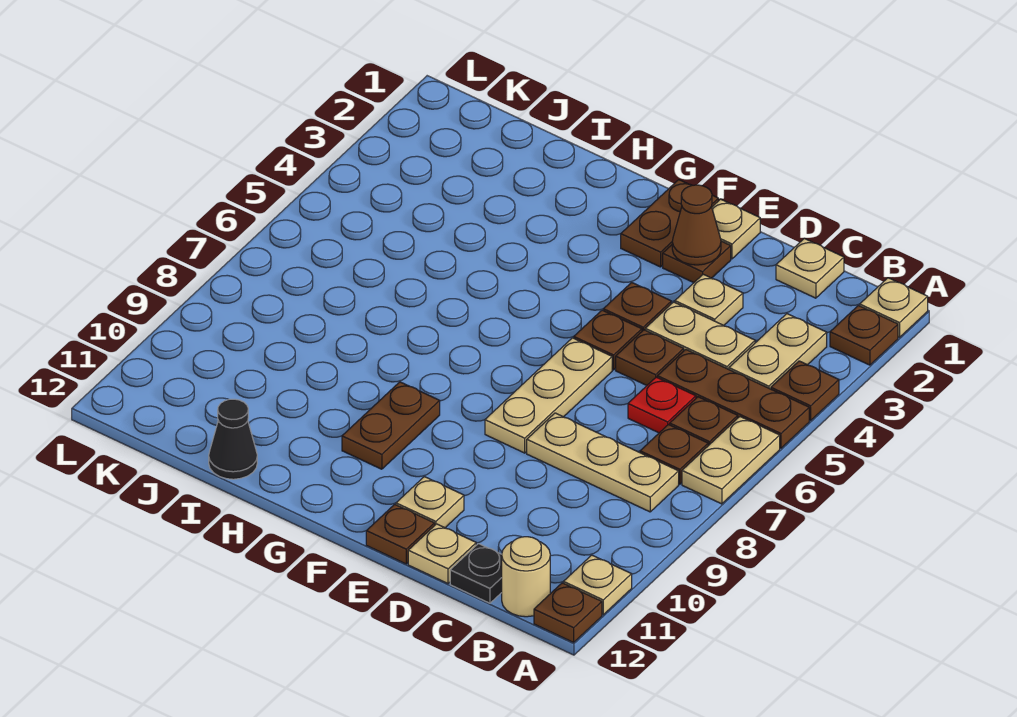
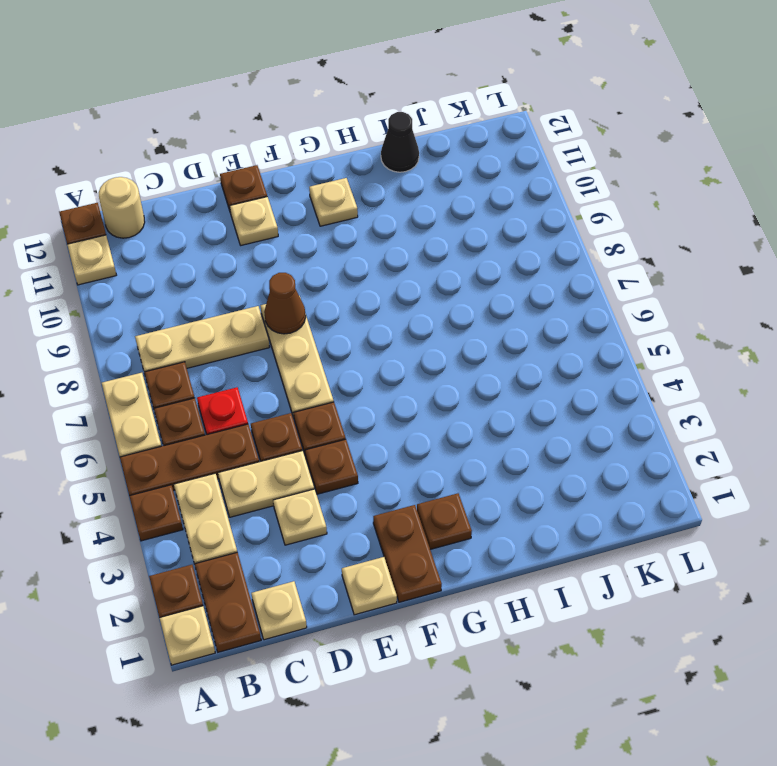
black plate C12 level 1 -> none
tan plate D12 level 1 -> tan plate G11 level 1
brown plate E2 level 1 -> brown plate G2 level 1
brown cone E2 level 2 -> brown cone E8 level 2
brown plate G9:G10 level 1 -> brown plate B1:B2 level 1

